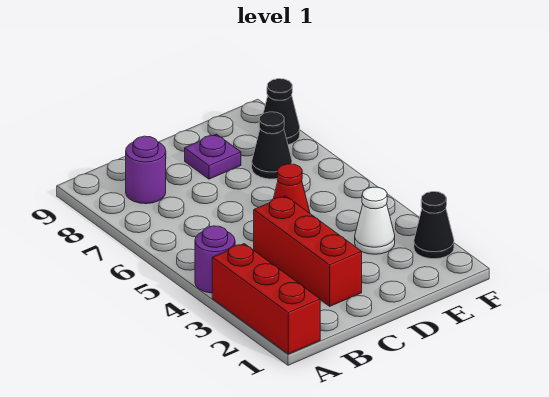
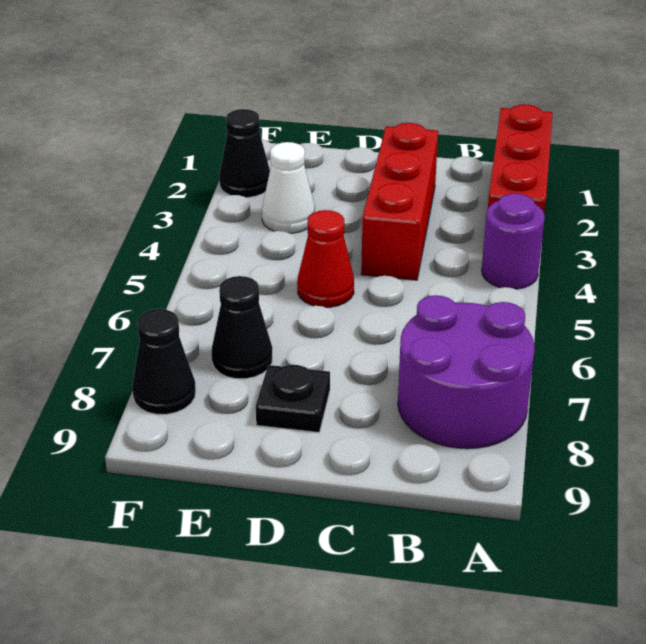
purple round brick B8 level 1 -> purple round brick A7:B8 level 1
purple plate D8 level 1 -> black plate D8 level 1

